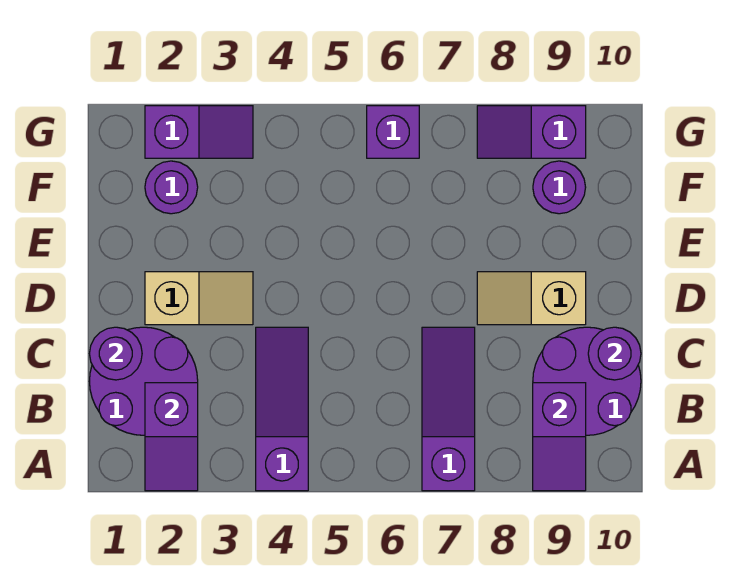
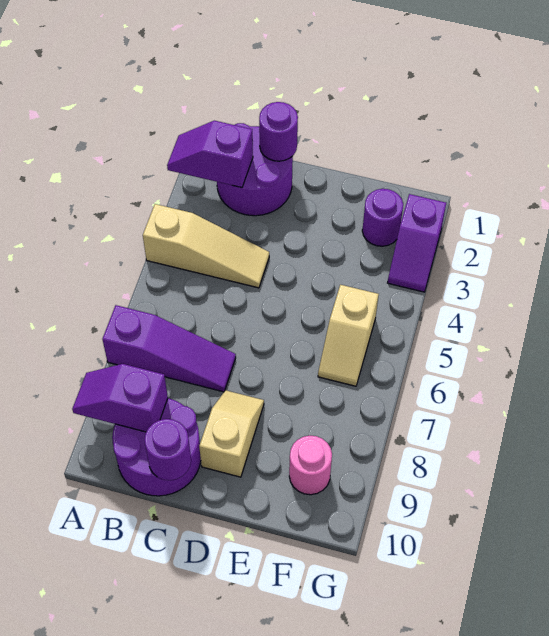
purple slope A4:C4 level 1 top A -> tan slope A4:C4 level 1 top A
tan slope D2:D3 level 1 top 2 -> tan slope F5:F6 level 1 top 5
purple round brick F9 level 1 -> pink round brick F9 level 1
purple brick G6 level 1 -> none
purple slope G8:G9 level 1 top 9 -> none

